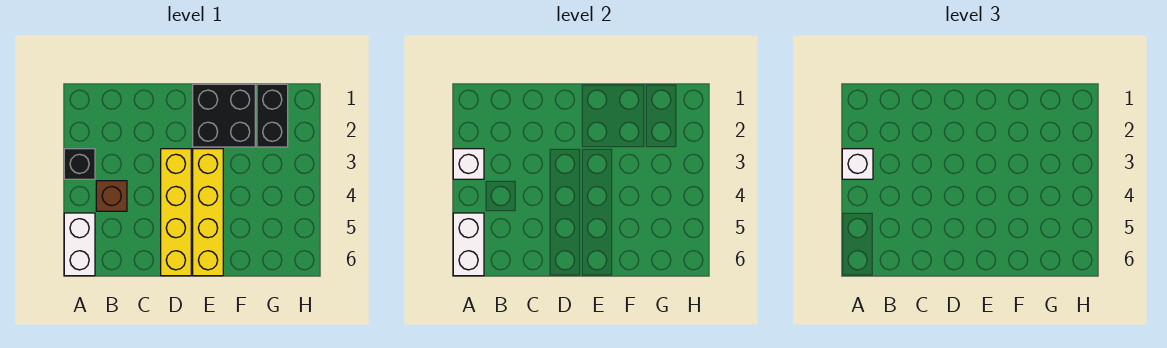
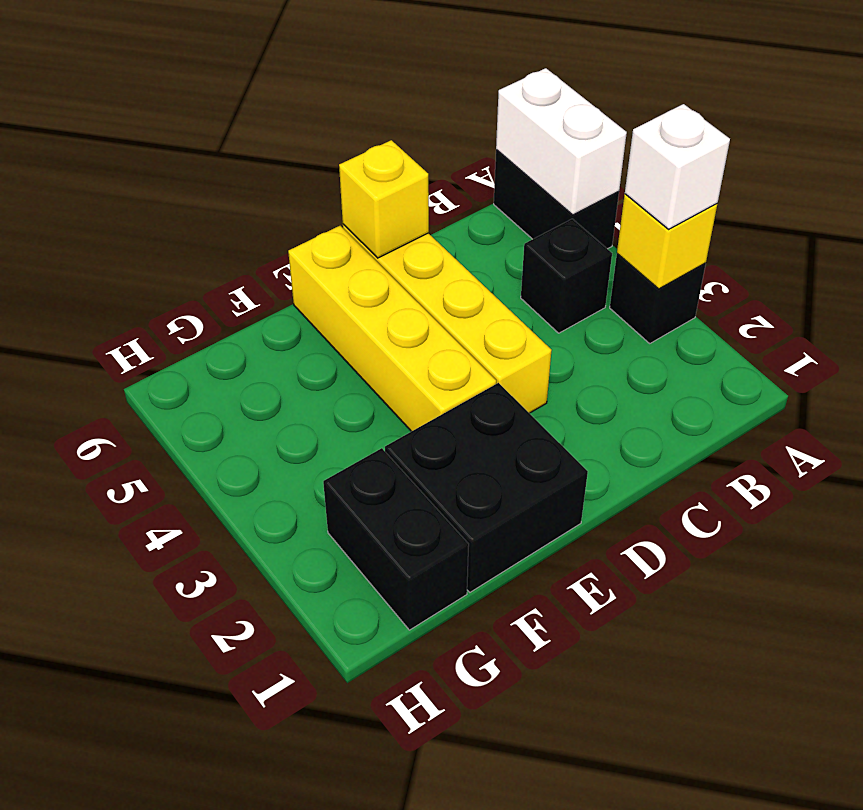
white brick A3 level 2 -> yellow brick A3 level 2
white brick A5:A6 level 1 -> black brick A5:A6 level 1
brown brick B4 level 1 -> black brick B4 level 1
none -> yellow brick D6 level 2

